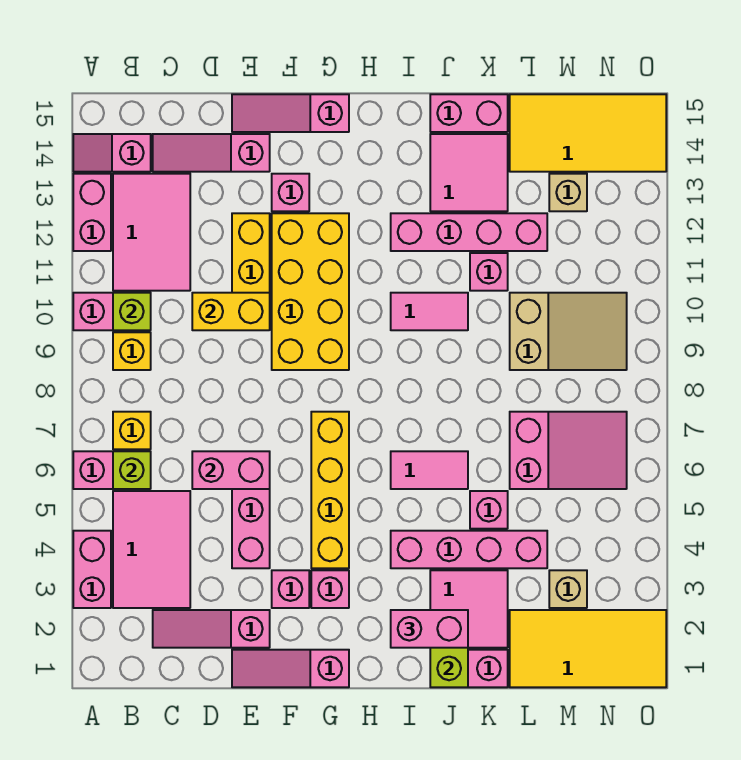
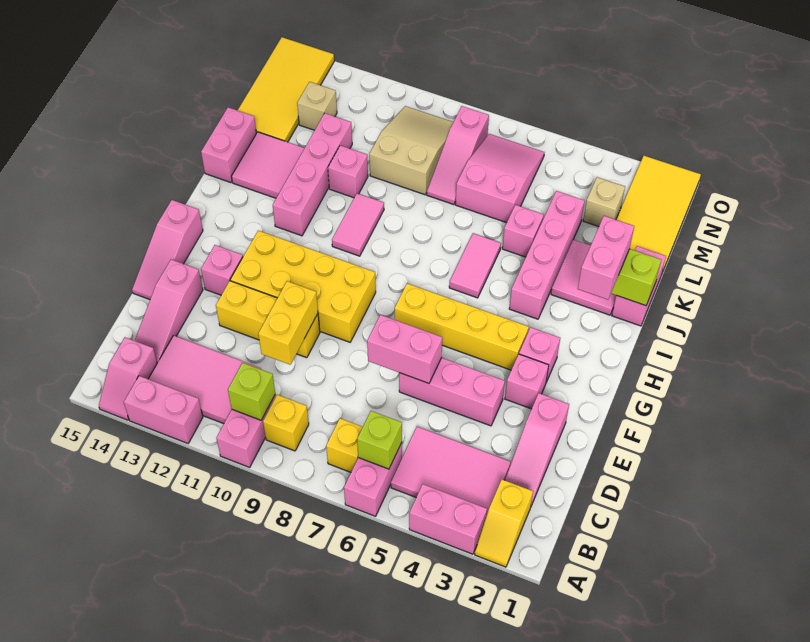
none -> yellow slope A2:B2 level 1 top B
pink brick D6:E6 level 2 -> pink brick E6:E7 level 2
pink slope E1:G1 level 1 top G -> pink slope L8:N8 level 1 top N

